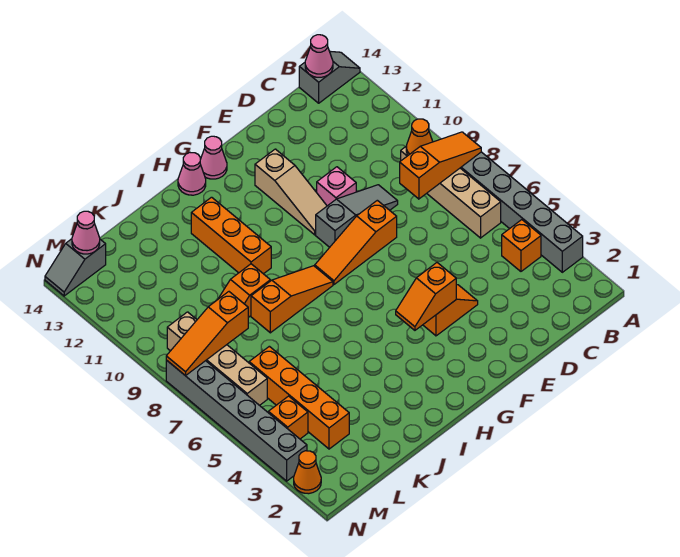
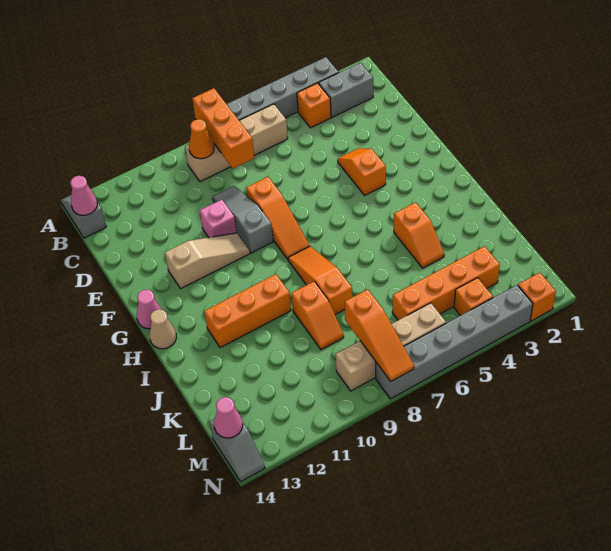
orange slope A8:C8 level 2 top C -> orange brick A8:C8 level 2
none -> grey brick B2:B3 level 1
orange slope F4:G4 level 2 top F -> orange slope I4:J4 level 1 top I
pink cone H14 level 1 -> tan cone H14 level 1
orange cone N2 level 1 -> orange brick N2 level 1

